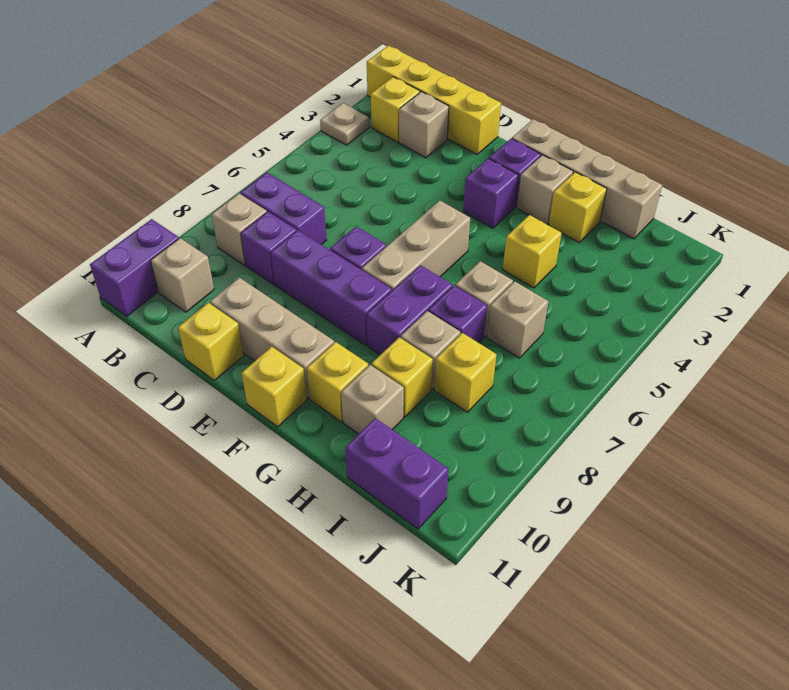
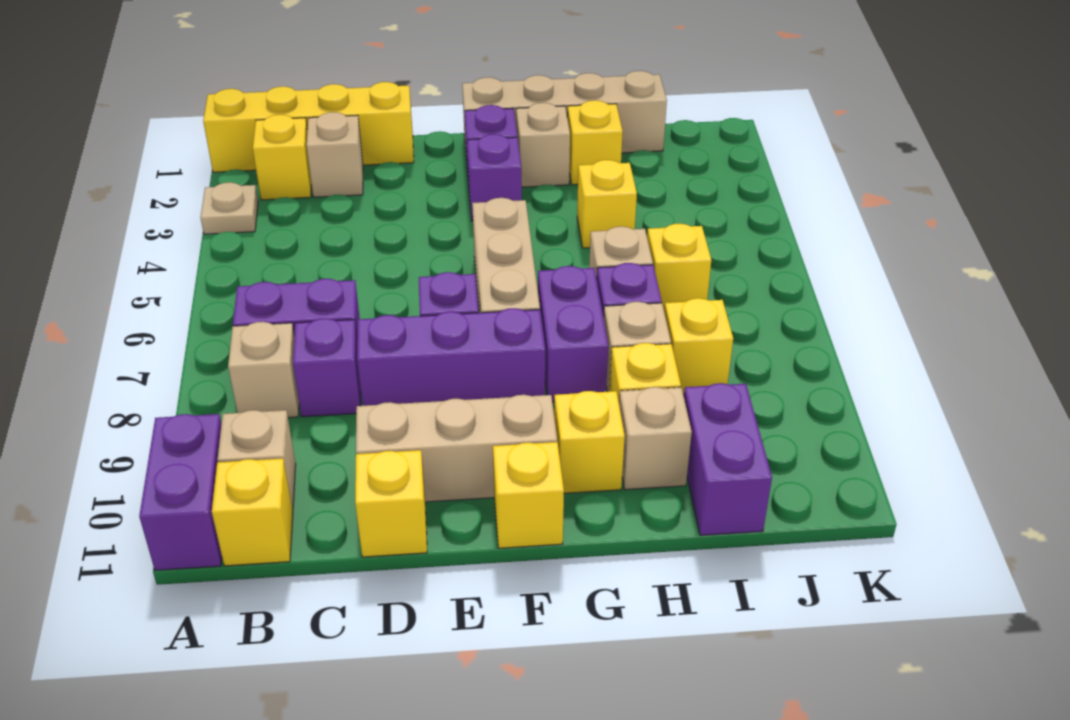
none -> yellow brick B11 level 1
tan brick I6 level 1 -> yellow brick I6 level 1
purple brick I11:J11 level 1 -> purple brick I10:I11 level 1

